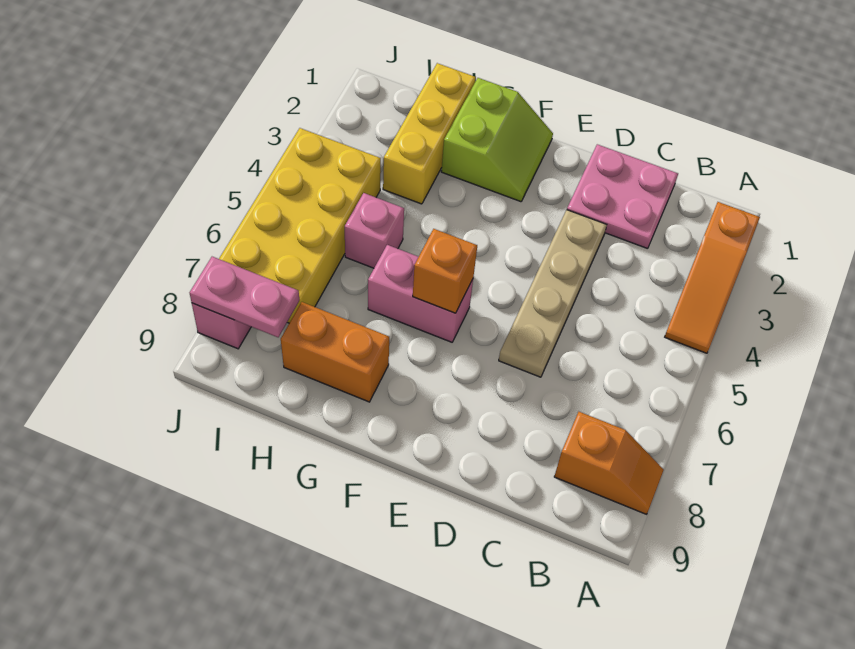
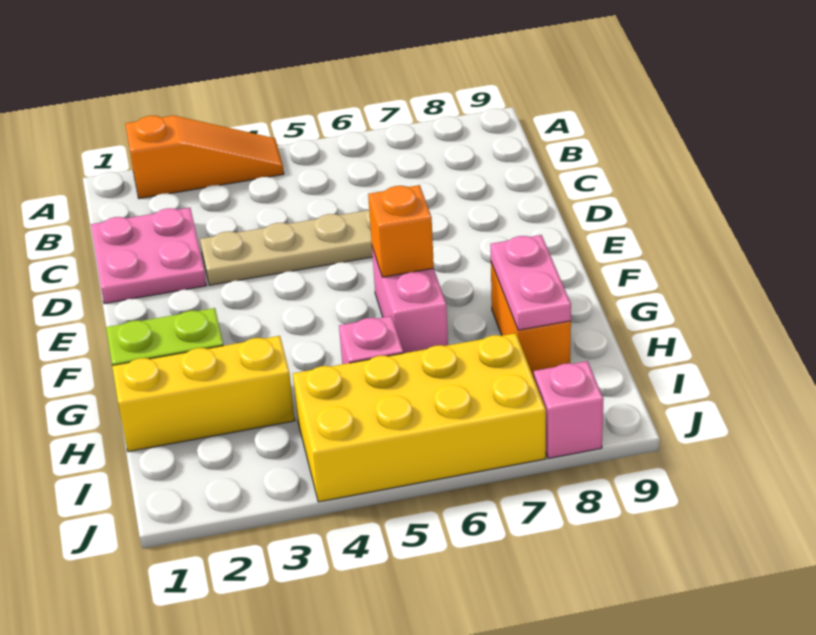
orange slope A8:B8 level 1 top B -> none
pink plate I8:J8 level 2 -> pink plate G8:H8 level 2

